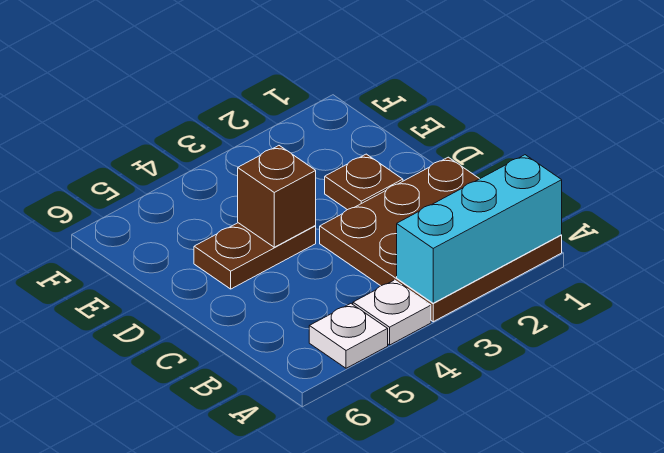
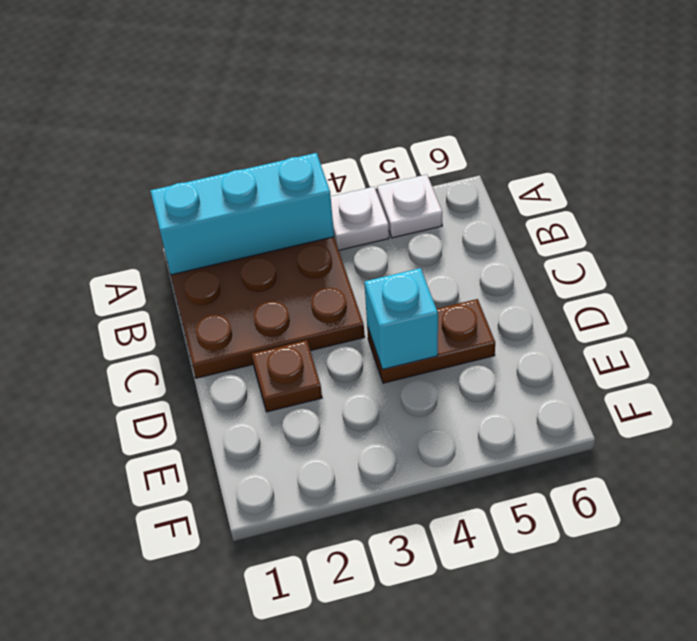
brown brick D4 level 2 -> cyan brick D4 level 2

